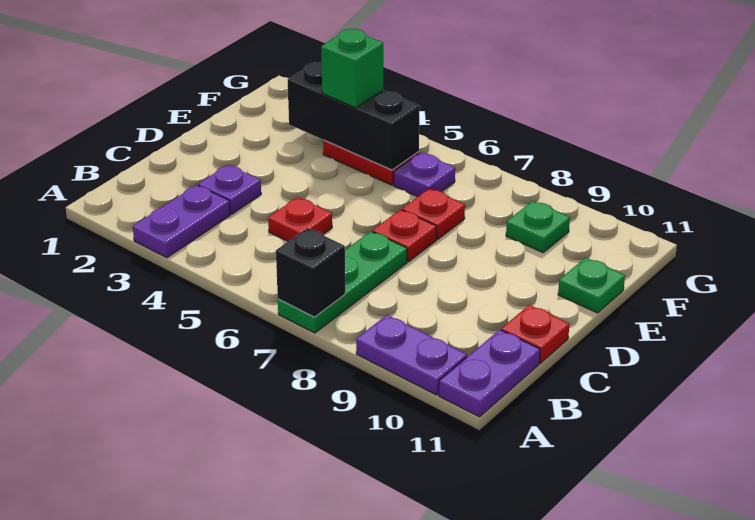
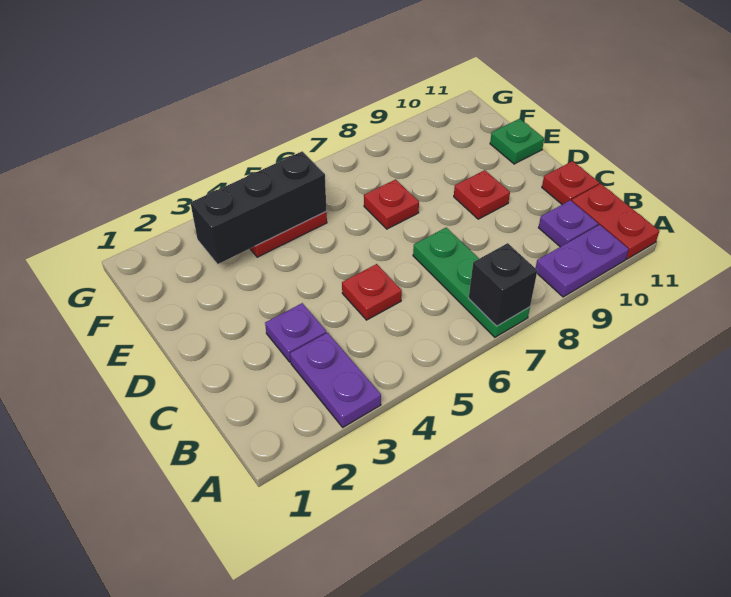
purple plate A11:B11 level 1 -> red plate A11:B11 level 1
red plate D7 level 1 -> red plate D9 level 1
green brick F4 level 3 -> none
purple plate F6 level 1 -> purple plate B10 level 1
green plate F9 level 1 -> none

